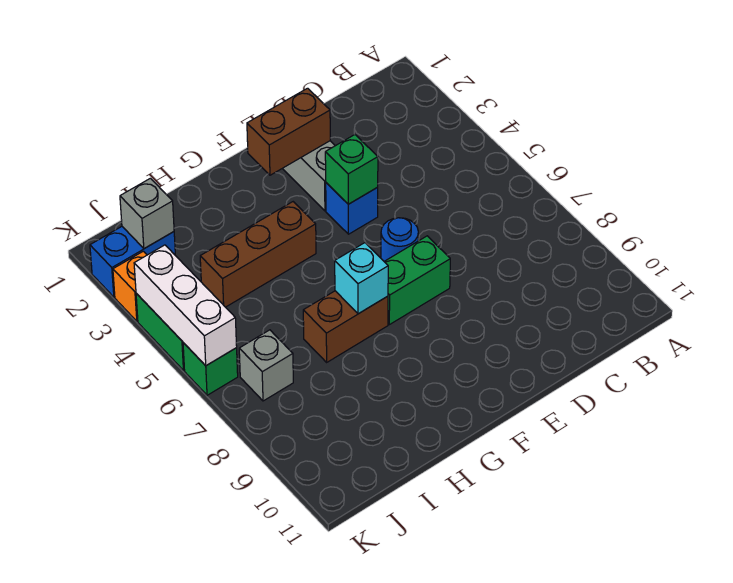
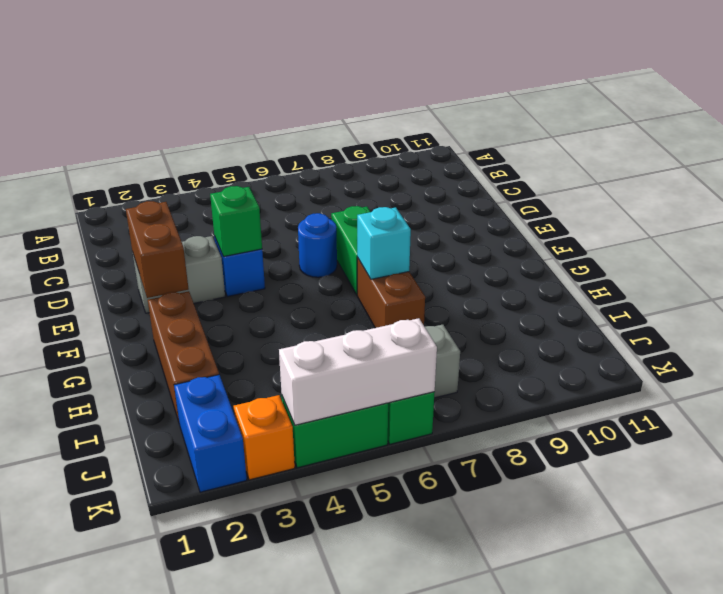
brown brick G4:I4 level 1 -> brown brick G2:I2 level 1
grey brick J2 level 2 -> none

